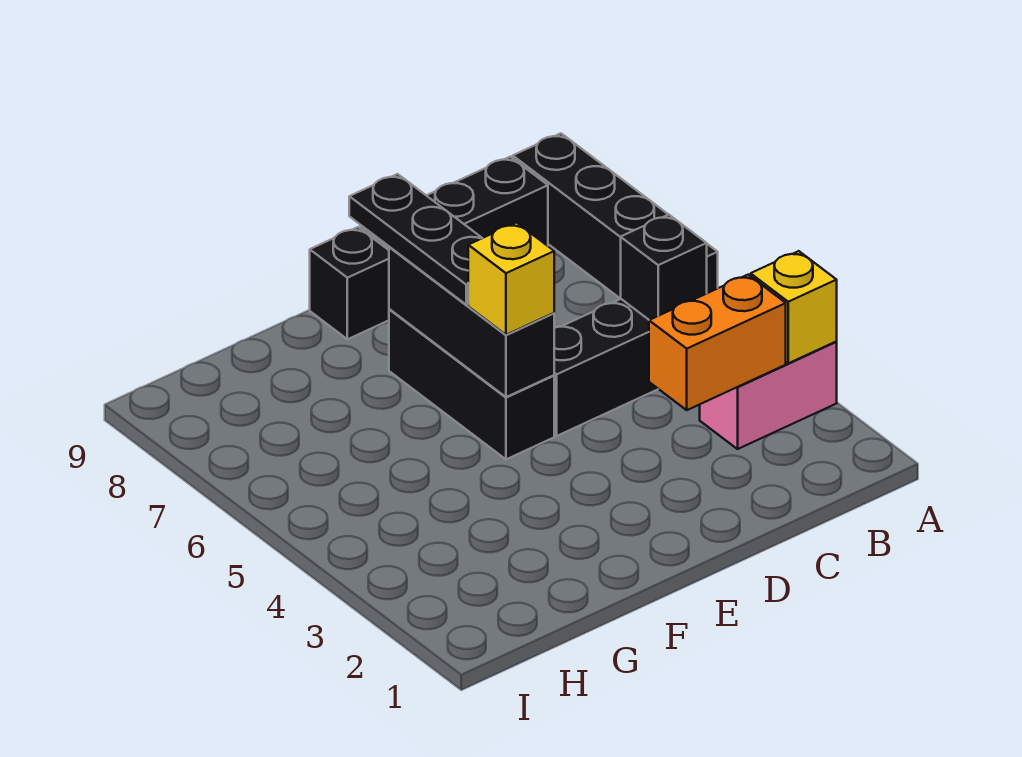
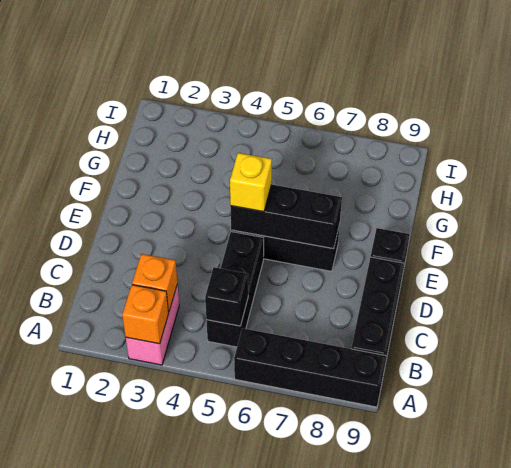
yellow brick A3 level 2 -> orange brick A3 level 2
orange brick B3:C3 level 2 -> orange brick B3 level 2
black plate E6:E8 level 3 -> none

